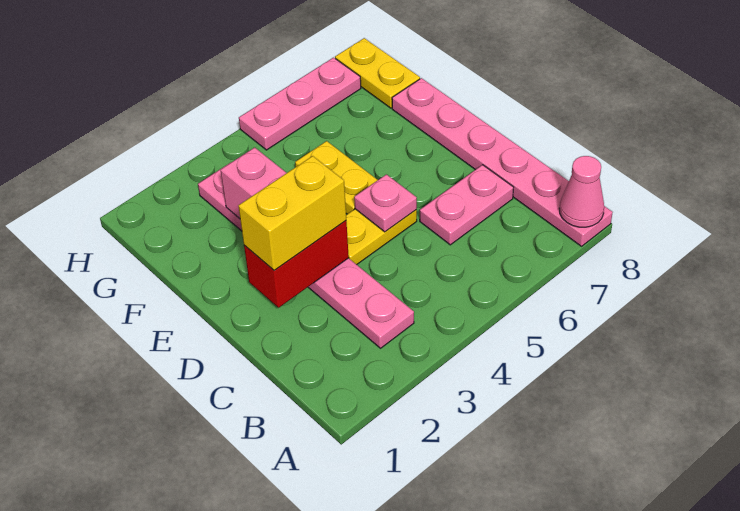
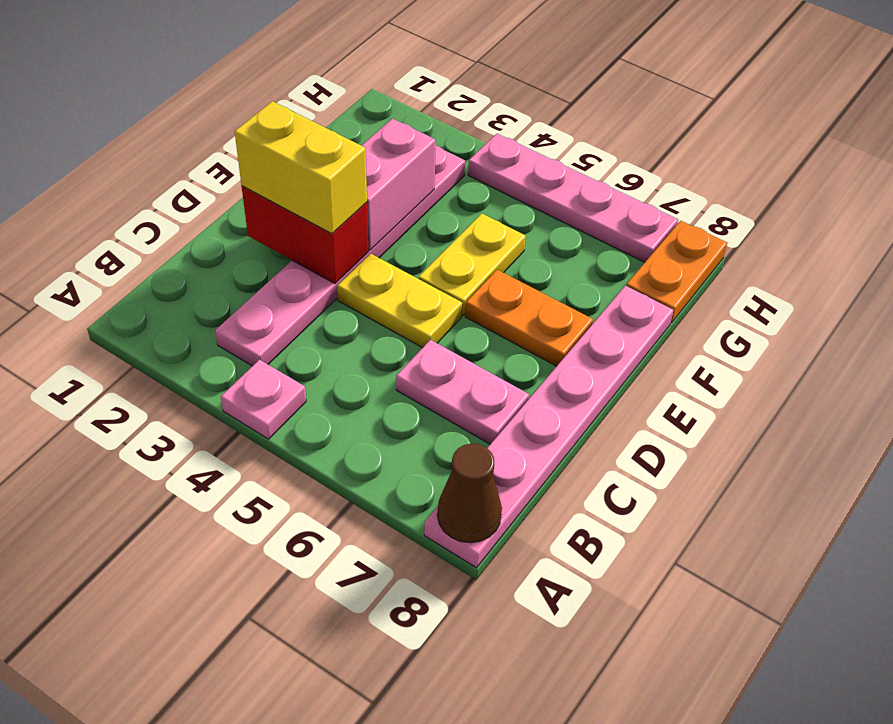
pink cone A8 level 2 -> brown cone A8 level 2
pink plate D5 level 2 -> pink plate A4 level 1
none -> orange plate E6:E7 level 1
yellow plate G8:H8 level 1 -> orange plate G8:H8 level 1
pink plate H5:H7 level 1 -> pink plate H4:H7 level 1

